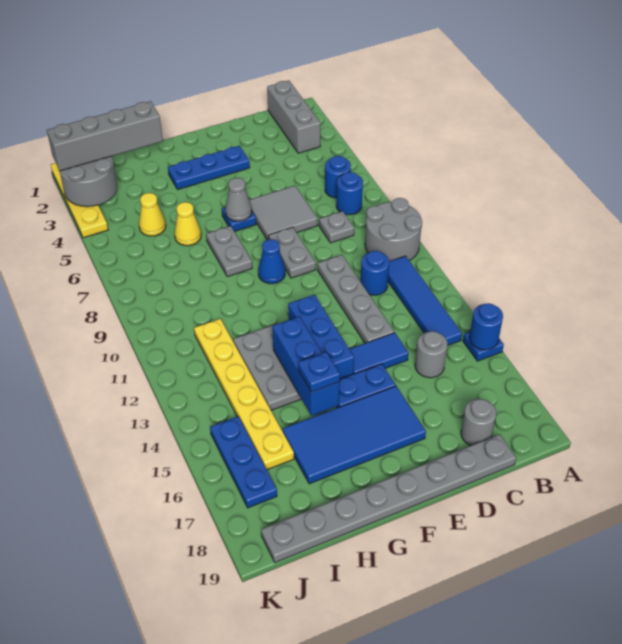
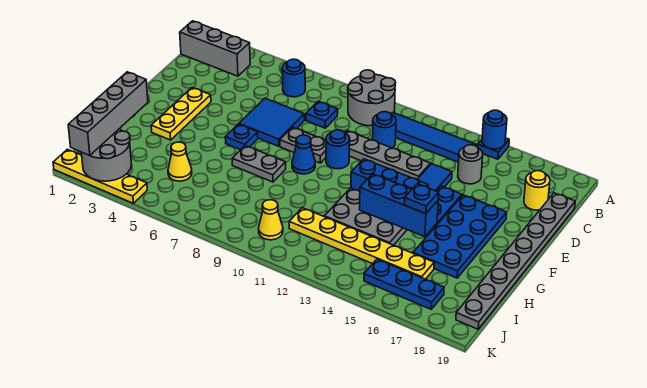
blue round brick B7 level 1 -> blue round brick E10 level 1
grey plate C8 level 1 -> blue plate C8 level 1
grey round brick C18 level 1 -> yellow round brick C18 level 1
grey tile D6:E7 level 1 -> blue tile D6:E7 level 1
blue plate E3:G3 level 1 -> yellow plate E3:G3 level 1
blue tile E16:H17 level 1 -> blue plate E16:H17 level 1
grey cone F6 level 2 -> none
yellow cone H6 level 1 -> yellow cone J10 level 1

